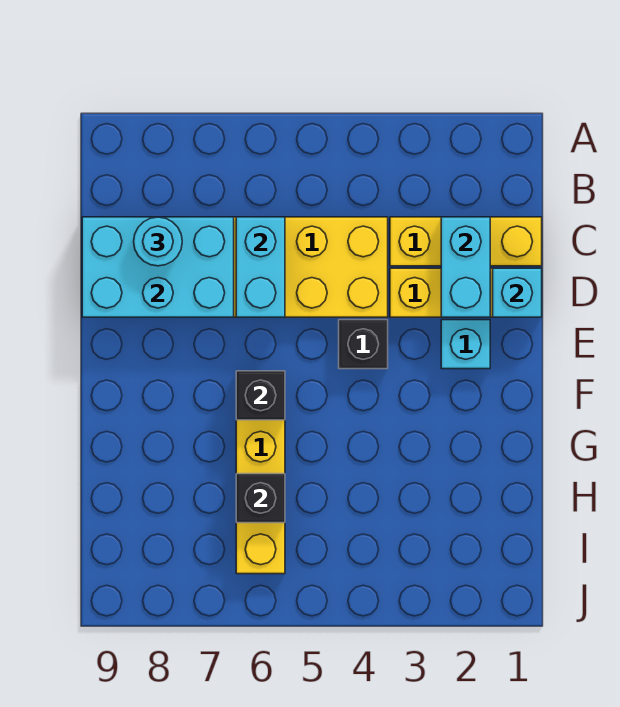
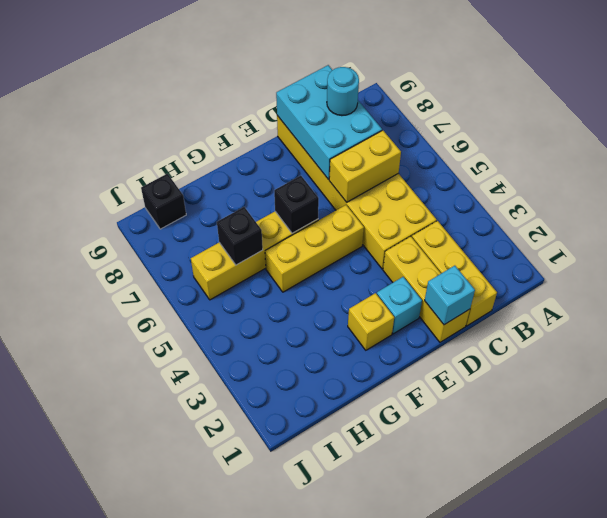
cyan brick C2:D2 level 2 -> none
cyan brick C6:D6 level 2 -> yellow brick C6:D6 level 2
black brick E4 level 1 -> black brick I9 level 1
none -> yellow brick E5:G5 level 1
none -> yellow brick F2 level 1

